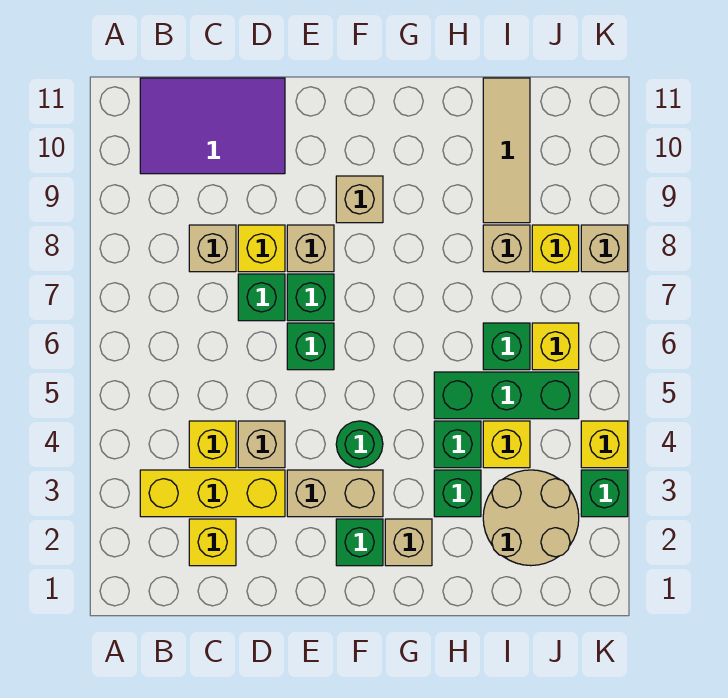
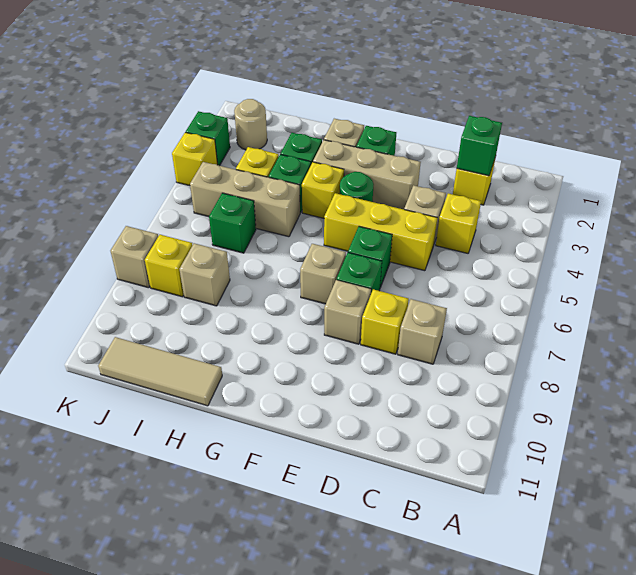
yellow brick B3:D3 level 1 -> yellow brick D5:F5 level 1
purple tile B10:D11 level 1 -> none
green brick D7 level 1 -> green brick C2 level 2
tan brick E3:F3 level 1 -> tan brick E3:G3 level 1
tan brick F9 level 1 -> tan brick F7 level 1
green brick H5:J5 level 1 -> tan brick H5:J5 level 1
tan round brick I2:J3 level 1 -> tan round brick J2 level 1
tan tile I9:I11 level 1 -> tan tile H11:J11 level 1
yellow brick J6 level 1 -> yellow brick G4 level 1

